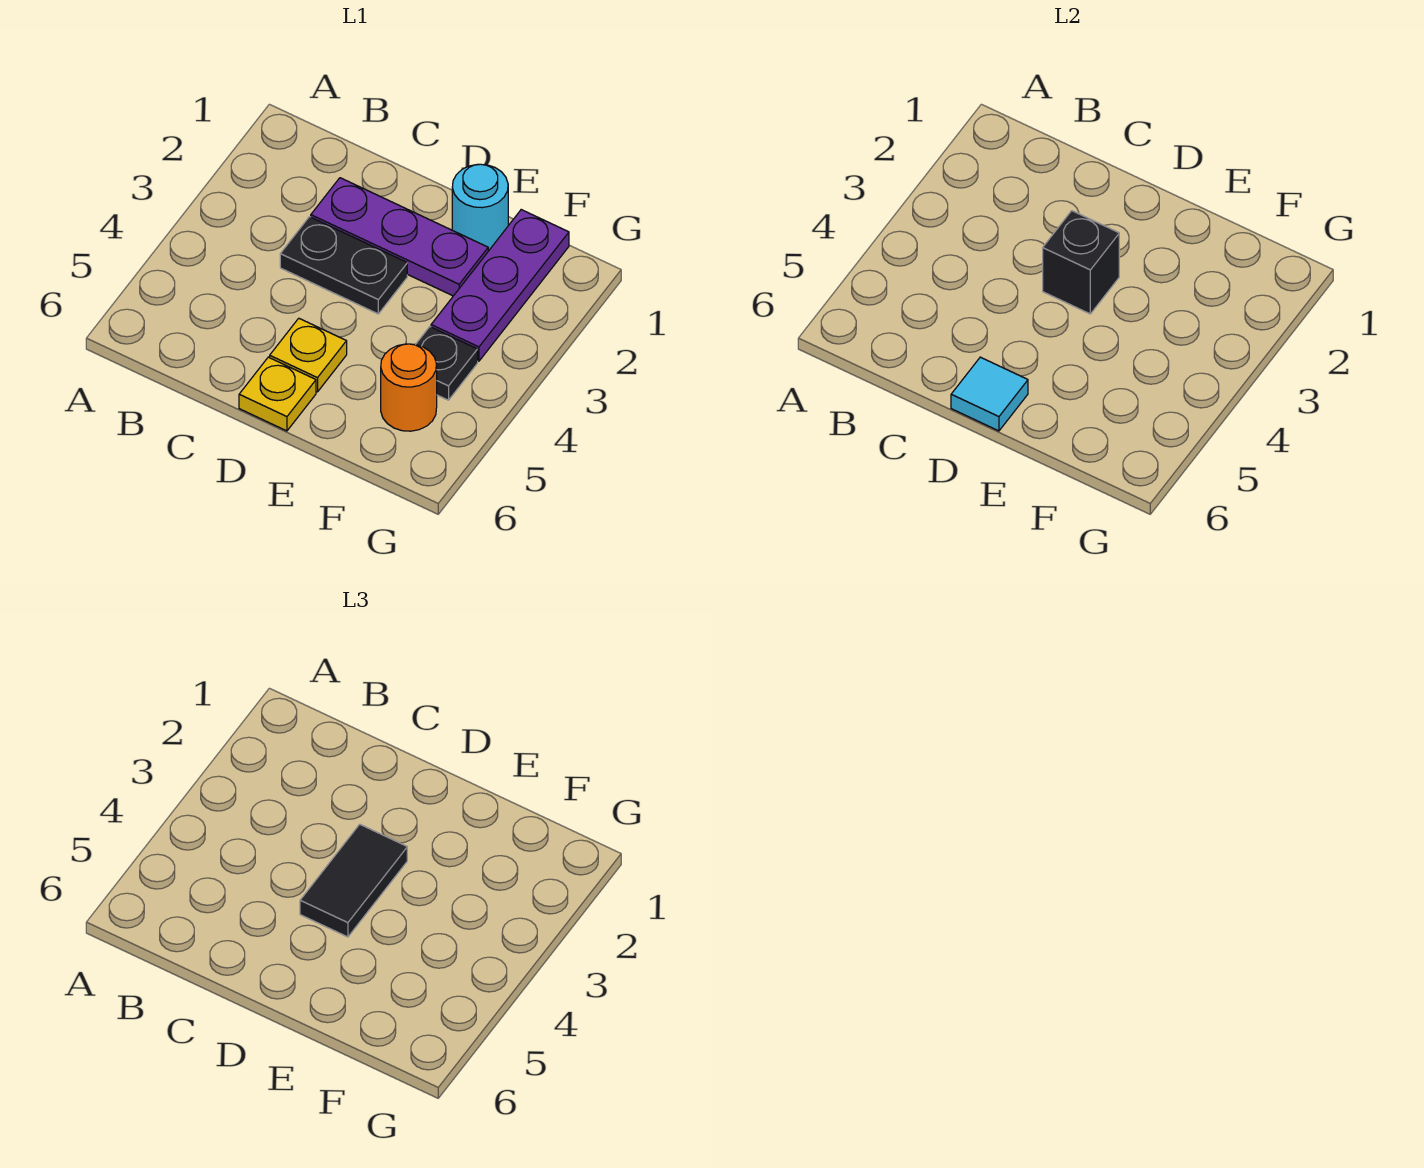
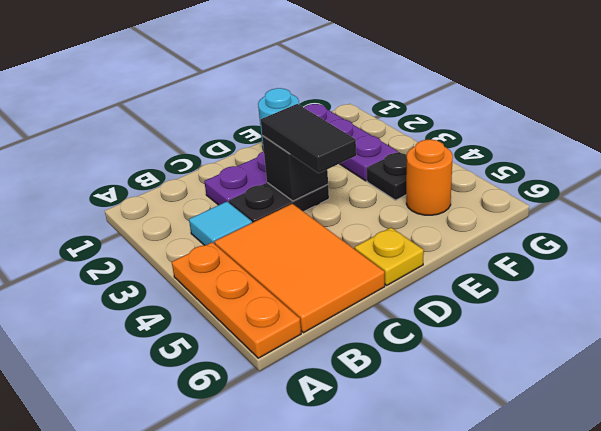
none -> orange plate A4:A6 level 1
none -> orange tile B4:C6 level 1
yellow plate D5 level 1 -> none
cyan tile D6 level 2 -> cyan tile B3 level 1

